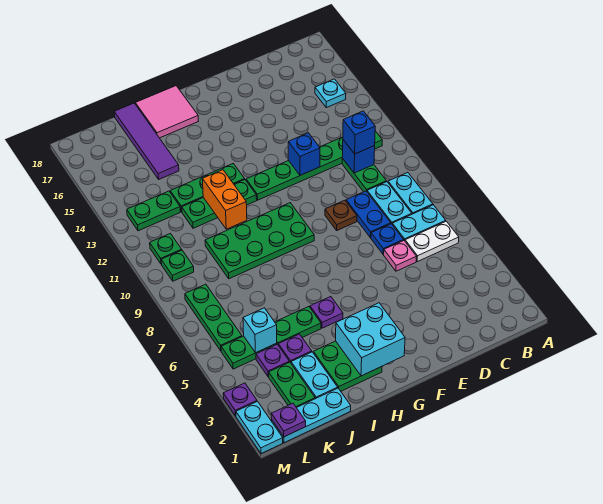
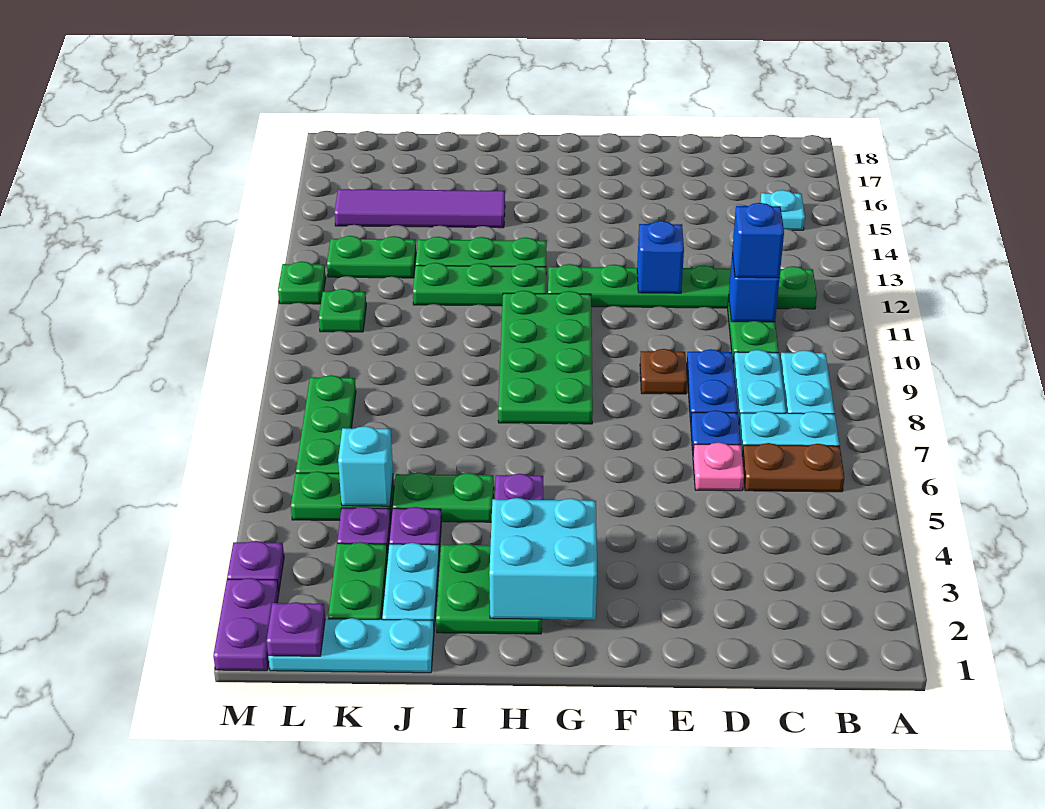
white plate B6:C6 level 1 -> brown plate B6:C6 level 1
green plate G9:J10 level 1 -> green plate G8:H11 level 1
pink tile H17:I18 level 1 -> none
orange brick I11:I12 level 2 -> none
purple tile J15:J18 level 1 -> purple tile I15:L15 level 1
green plate L10 level 1 -> green plate M12 level 1
cyan plate M1:M2 level 1 -> purple plate M1:M2 level 1

